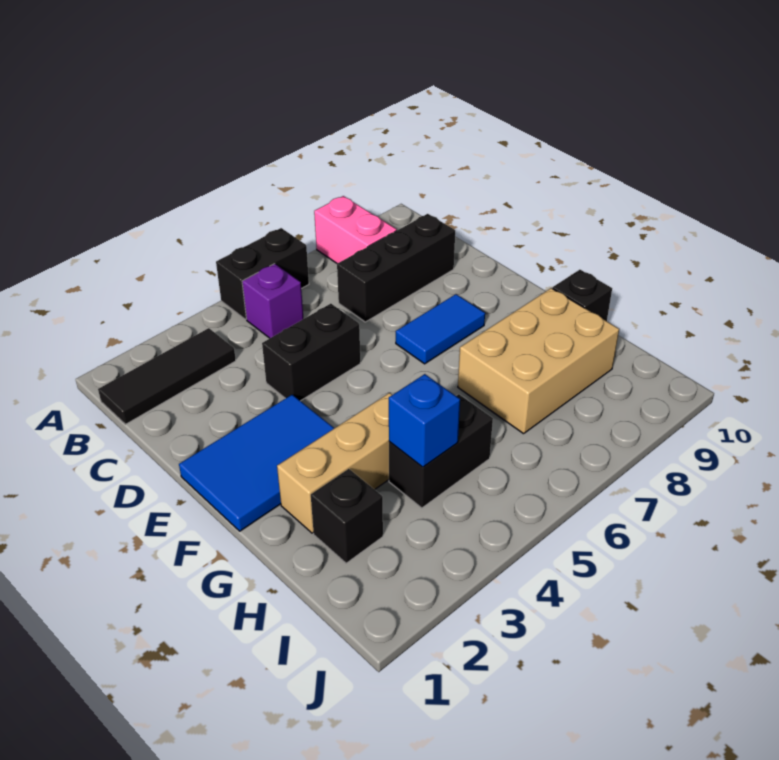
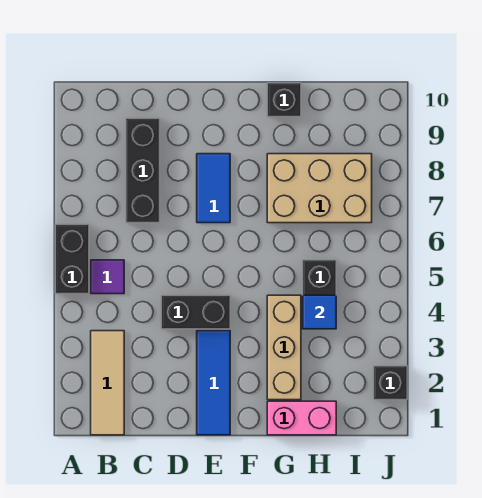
pink brick A8:B8 level 1 -> pink brick G1:H1 level 1
black tile B1:B3 level 1 -> tan tile B1:B3 level 1
purple brick B5 level 1 -> purple tile B5 level 1
black brick D4:D5 level 1 -> black brick D4:E4 level 1
blue tile E1:F3 level 1 -> blue tile E1:E3 level 1
tan brick G7:H9 level 1 -> tan brick G7:I8 level 1
black brick H2 level 1 -> black brick J2 level 1
blue brick H4 level 2 -> blue tile H4 level 2

